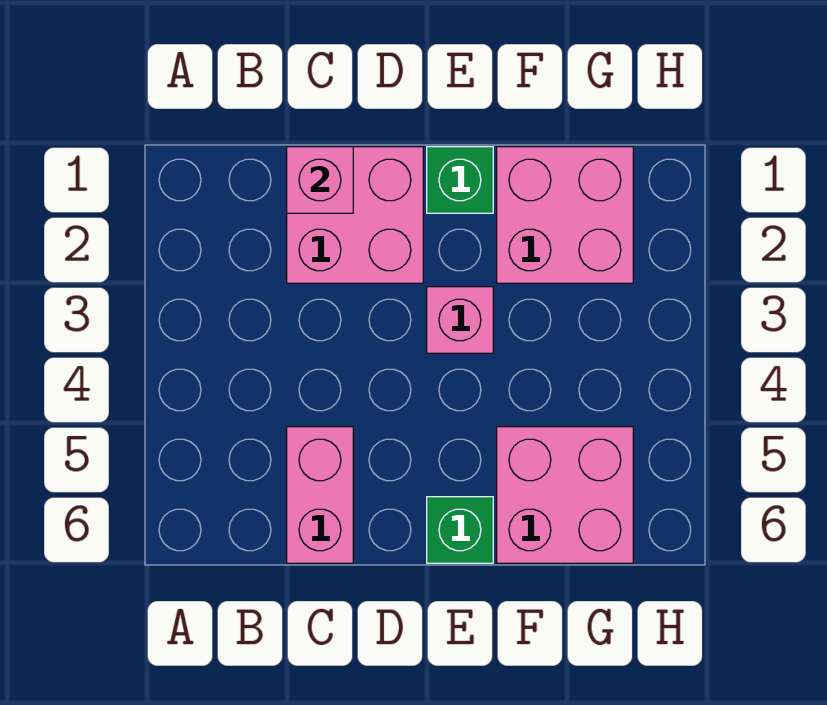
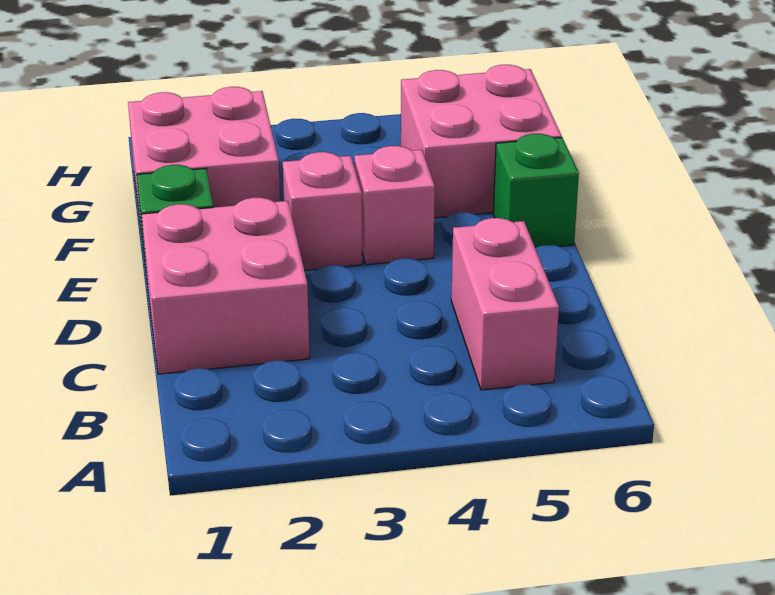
pink brick C1 level 2 -> pink brick E4 level 1
pink brick C5:C6 level 1 -> pink brick B5:C5 level 1

